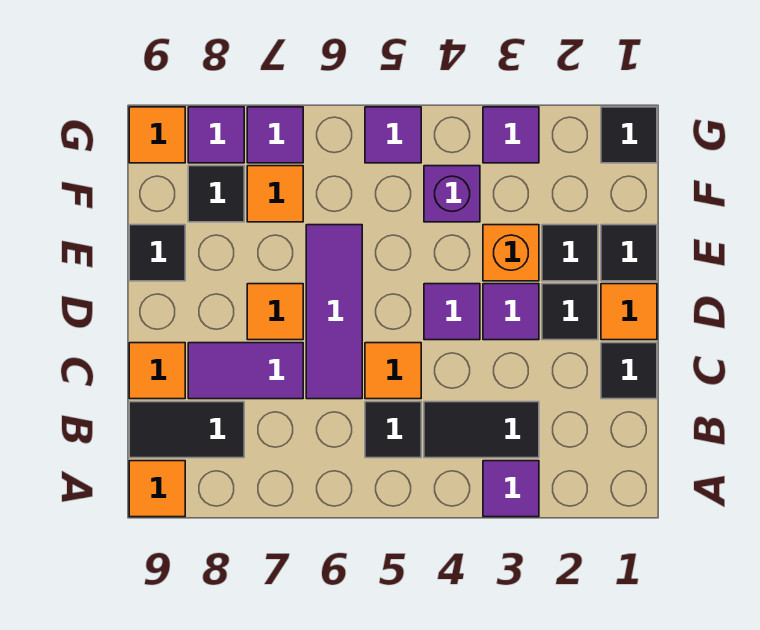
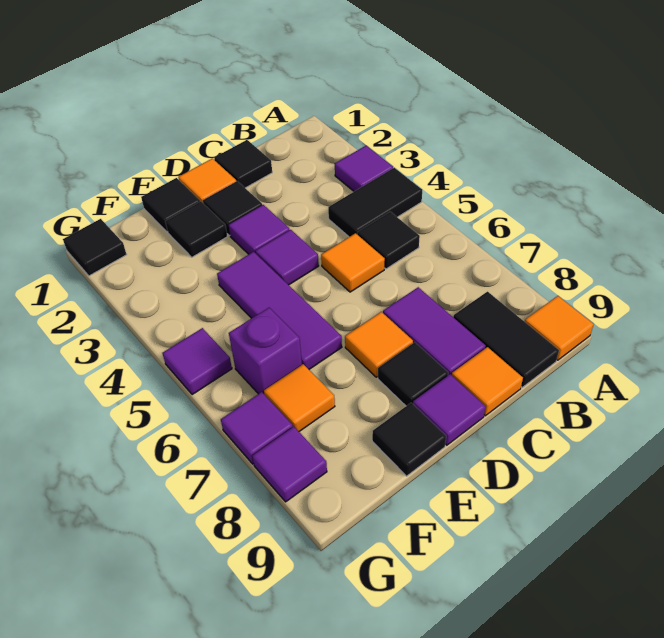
black tile B3:B4 level 1 -> black tile A4:B4 level 1
purple tile C6:E6 level 1 -> purple tile E4:E6 level 1
orange brick E3 level 1 -> none
purple brick F4 level 1 -> purple brick F6 level 1
black tile F8 level 1 -> black tile D8 level 1
purple tile G3 level 1 -> purple tile D9 level 1
orange tile G9 level 1 -> none

